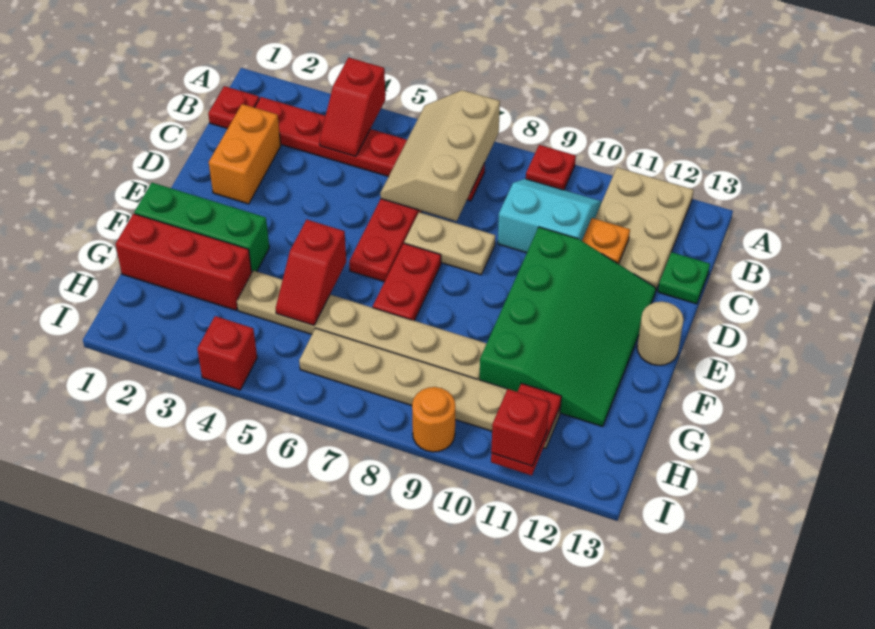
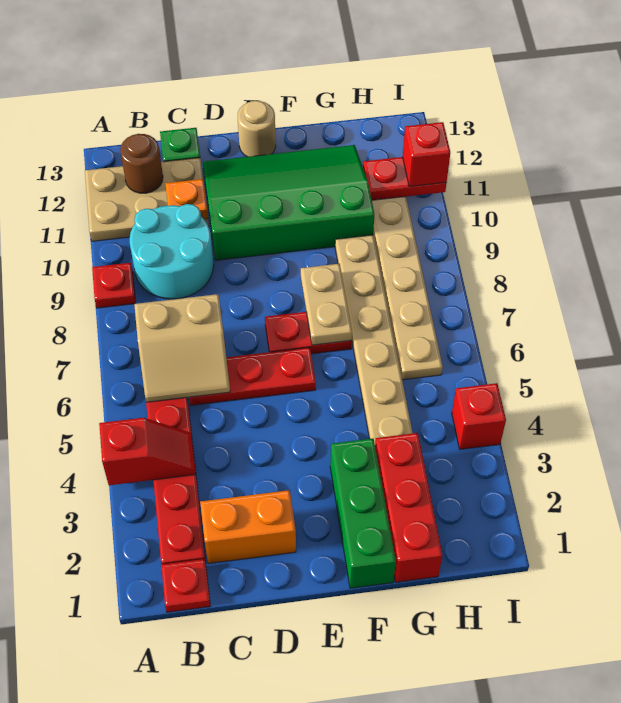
tan slope A6:C7 level 2 top 7 -> tan slope B6:C7 level 2 top 7
cyan slope B9:C10 level 1 top C -> cyan round brick B9:C10 level 1
none -> brown round brick B12 level 2
tan plate D7:D8 level 1 -> tan plate F7:F8 level 2
red slope F5:G5 level 2 top F -> none
orange round brick I9 level 1 -> none

